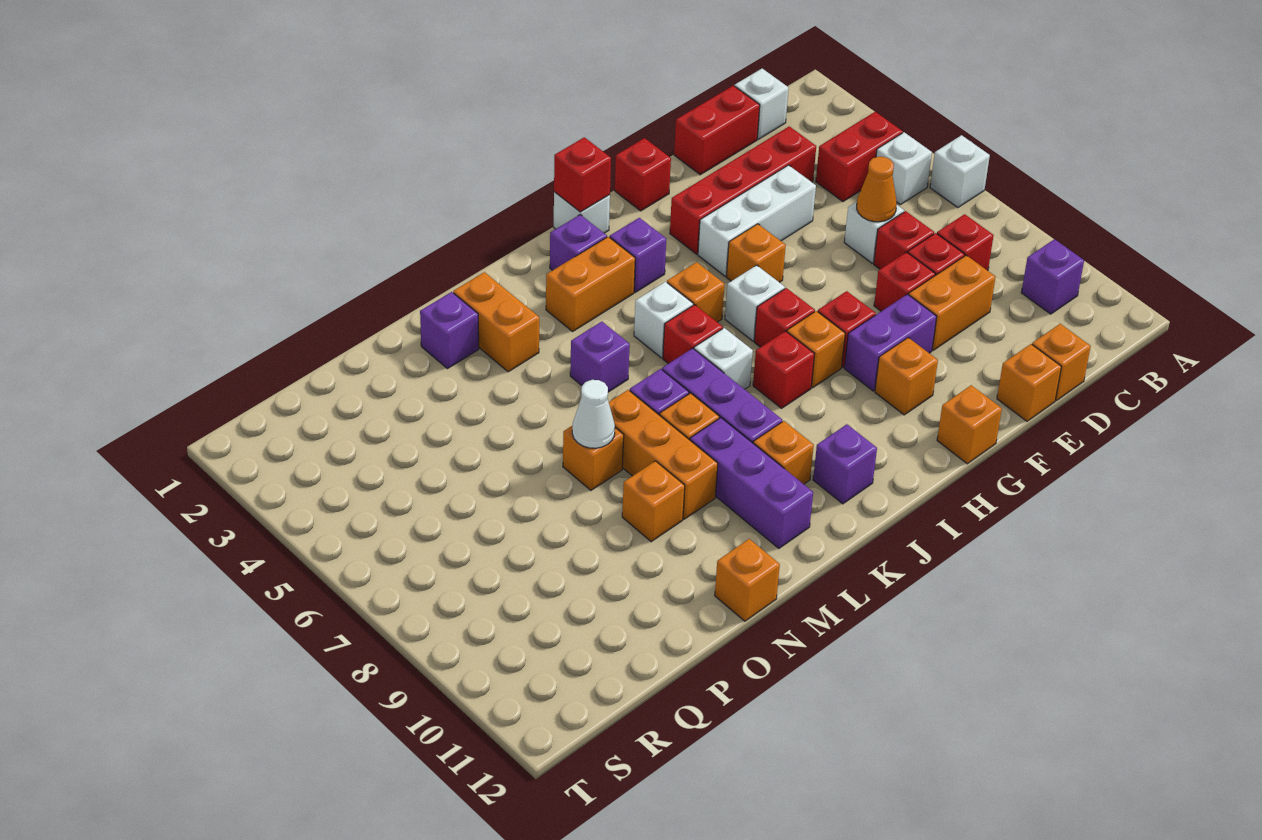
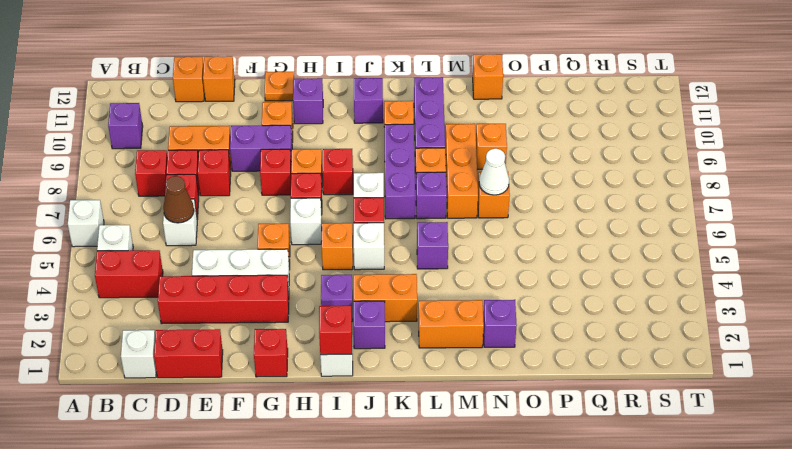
orange cone D6 level 2 -> brown cone D6 level 2
orange brick G12 level 1 -> orange plate G12 level 1
none -> purple brick H11 level 1
orange brick M2:M3 level 1 -> orange brick L2:M2 level 1

